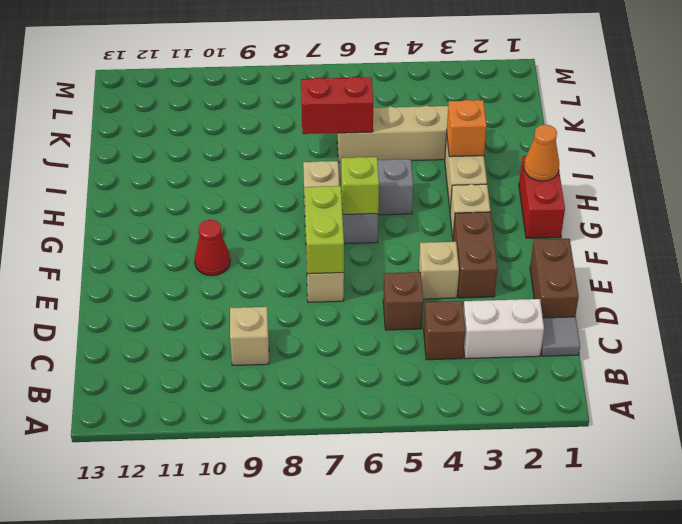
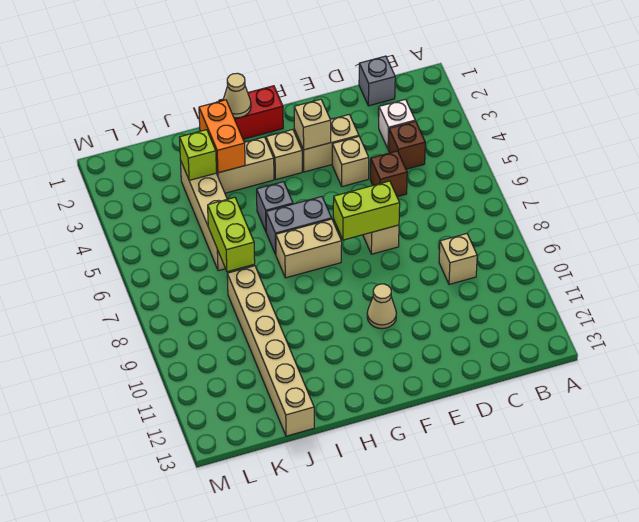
grey tile C1 level 1 -> grey brick C1 level 1
white brick C2:C3 level 1 -> white brick C3 level 1
brown brick D1:E1 level 1 -> none
brown brick E3:F3 level 1 -> tan brick E3:F3 level 1
none -> tan brick F3 level 2
red cone F10 level 1 -> tan cone F10 level 1
lime brick G6 level 2 -> lime brick J3 level 2
orange cone H1 level 2 -> tan cone H1 level 2
orange brick I3 level 2 -> orange brick I2:I3 level 2
red brick J6:J7 level 2 -> lime brick J6:J7 level 2
none -> tan brick J8:J13 level 1

